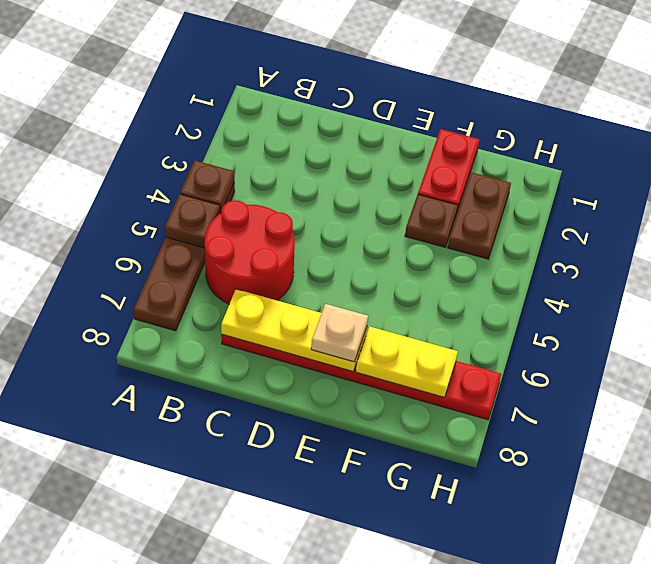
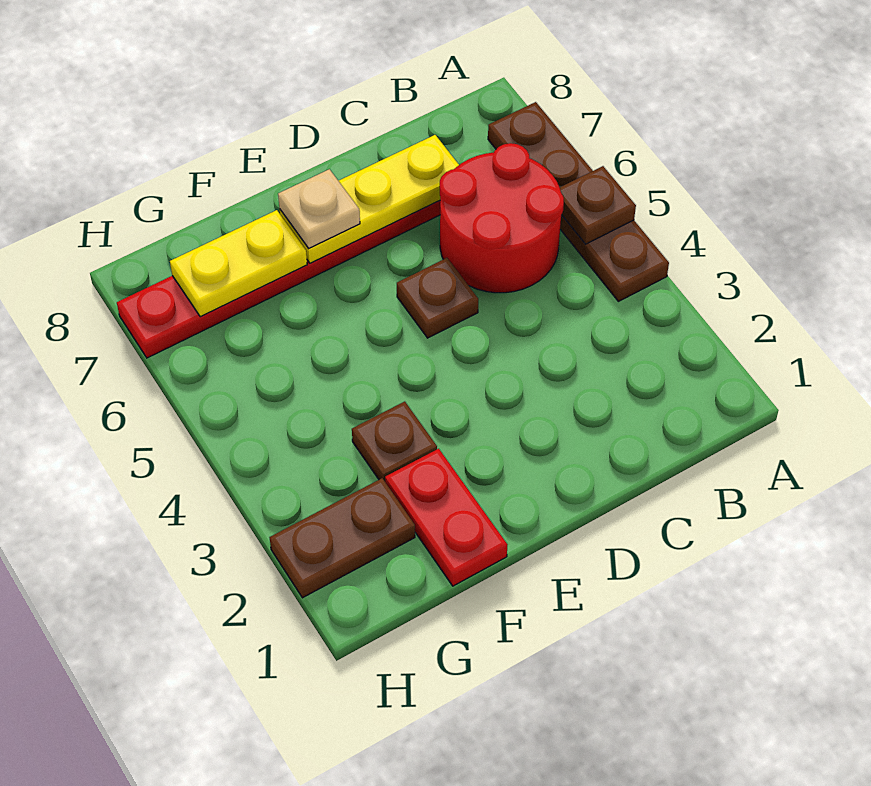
brown plate A4 level 2 -> brown plate D5 level 1
brown plate G2:G3 level 1 -> brown plate G2:H2 level 1

